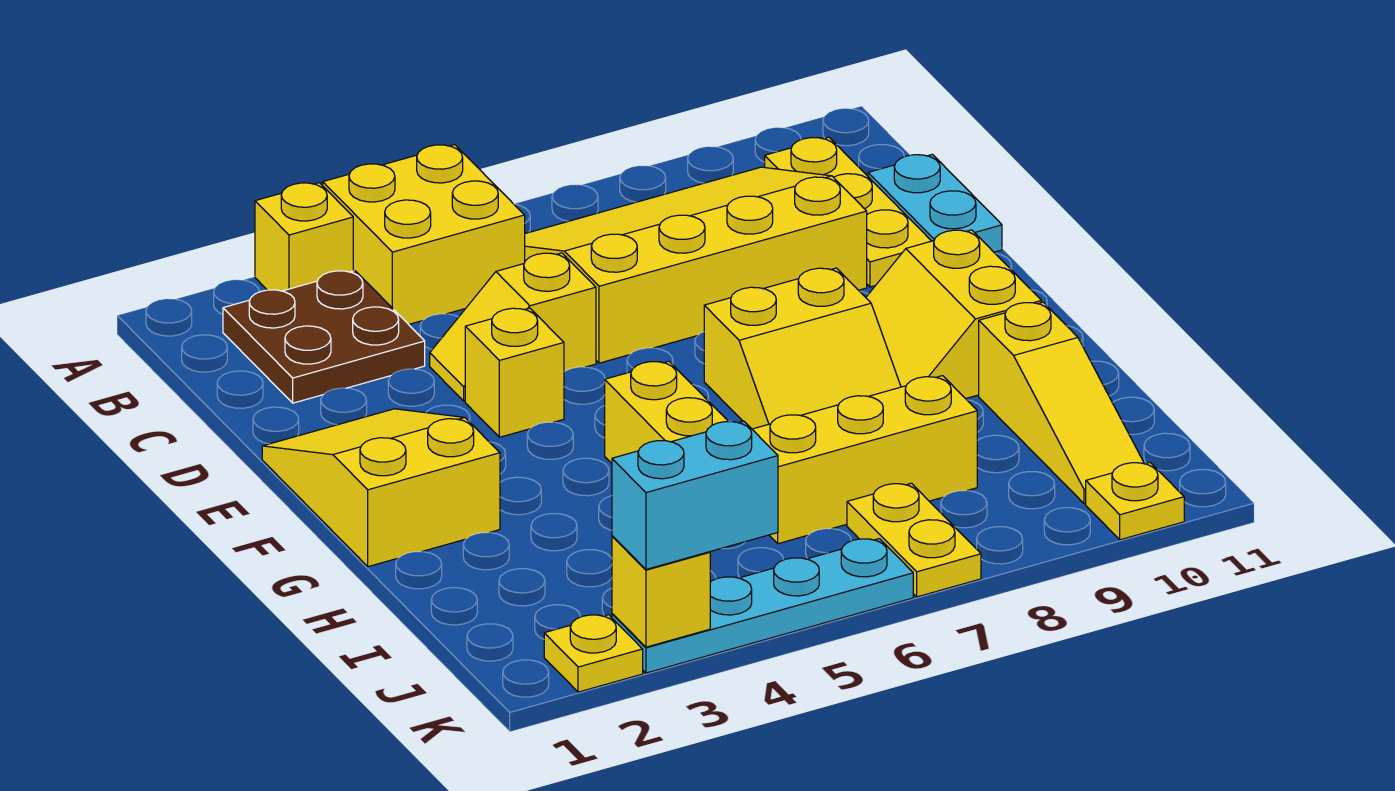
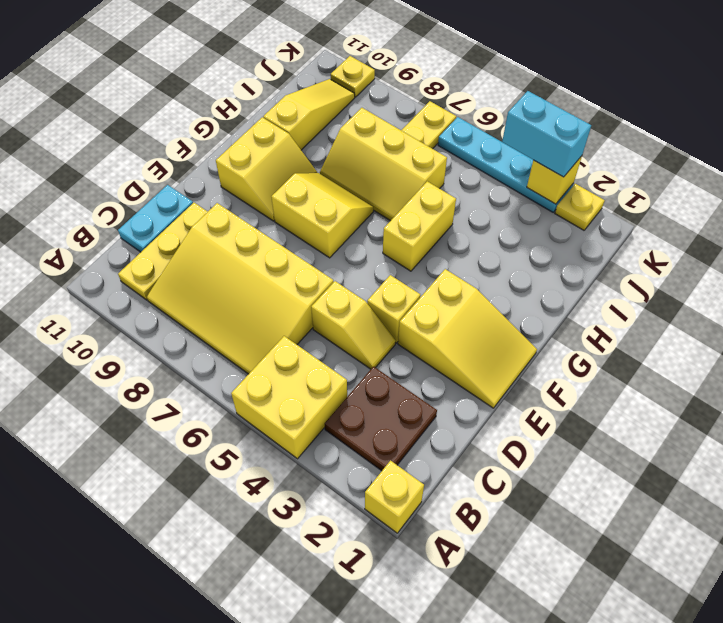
yellow brick A3 level 1 -> yellow brick A1 level 1
yellow slope E1:G2 level 1 top G -> yellow slope E1:F3 level 1 top 3

